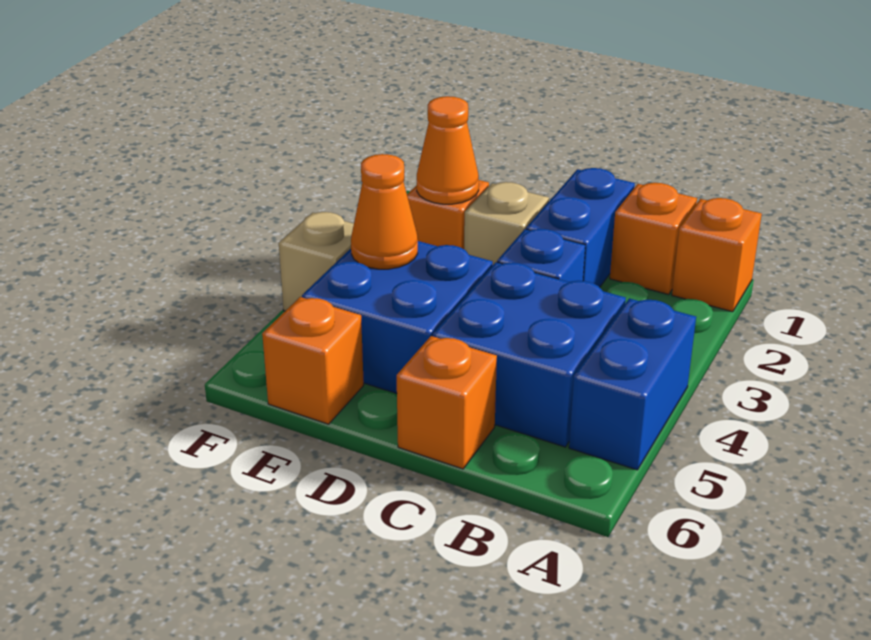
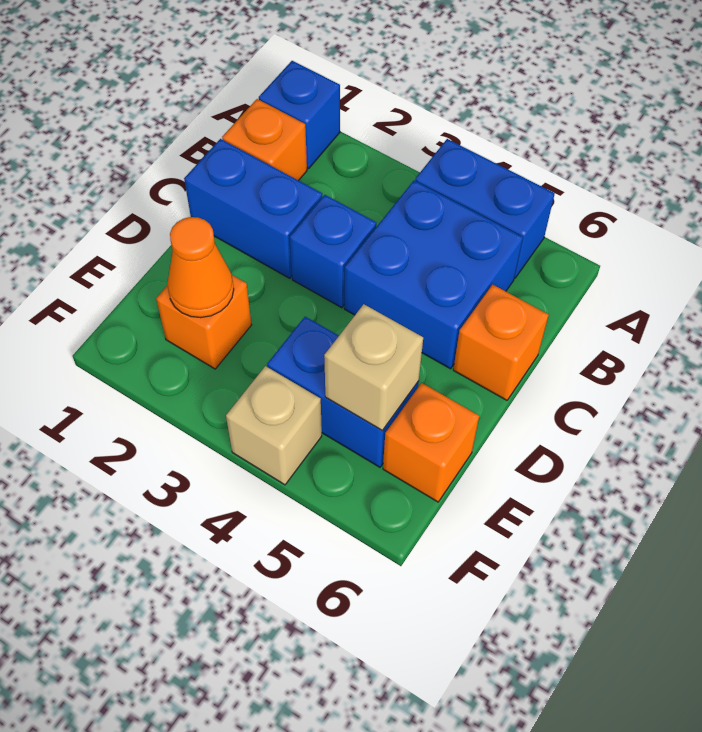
orange brick A1 level 1 -> blue brick A1 level 1
tan brick D2 level 1 -> tan brick E5 level 2
blue brick D4:E5 level 1 -> blue brick E4:E5 level 1
orange cone E4 level 2 -> none

